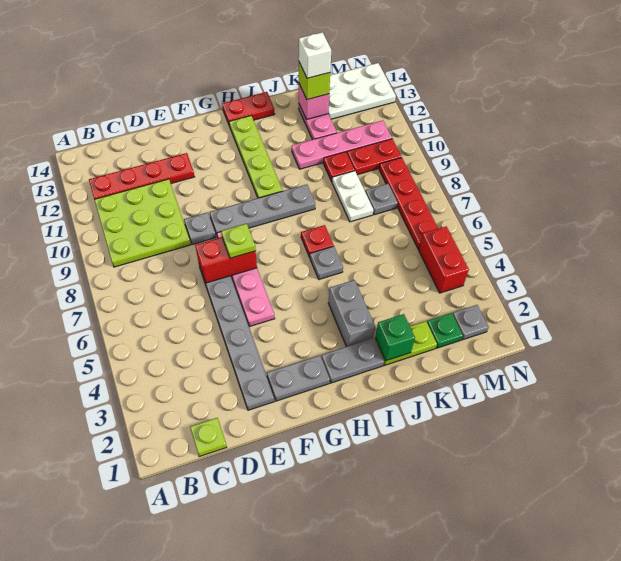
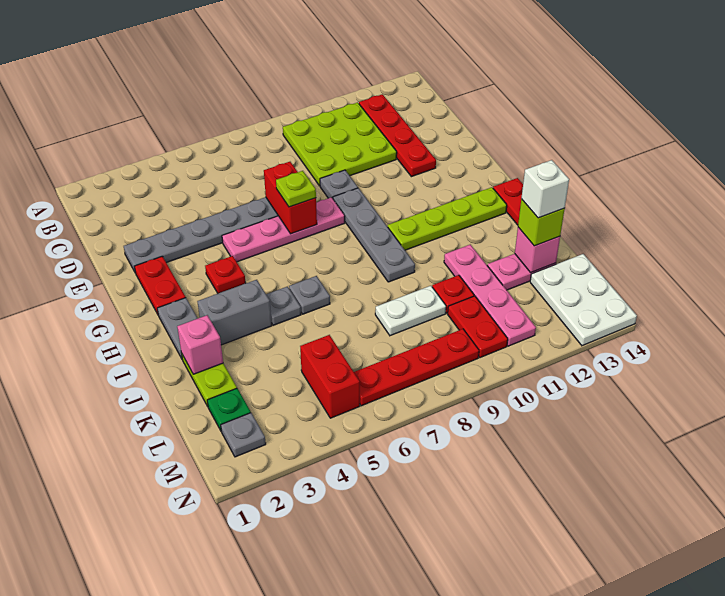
lime plate C1 level 1 -> none
grey plate F2:G2 level 1 -> red plate F2:G2 level 1
red plate I7 level 1 -> red plate G4 level 1
green brick J2 level 2 -> pink brick J2 level 2
grey plate L8 level 1 -> grey plate I5 level 1
red brick M4:M5 level 1 -> red brick L5:M5 level 1

